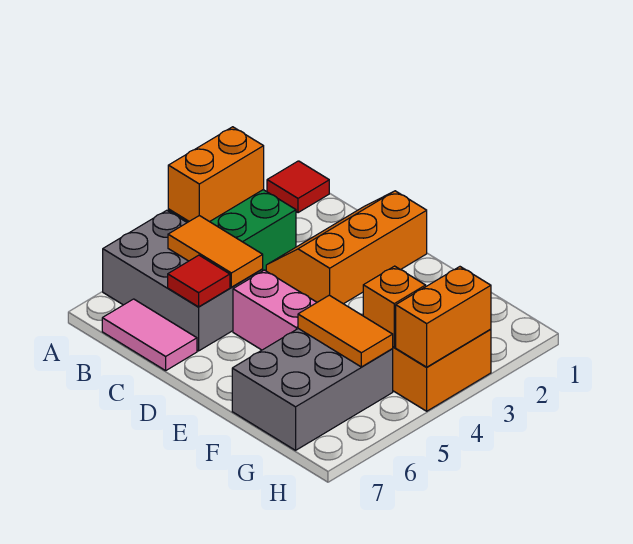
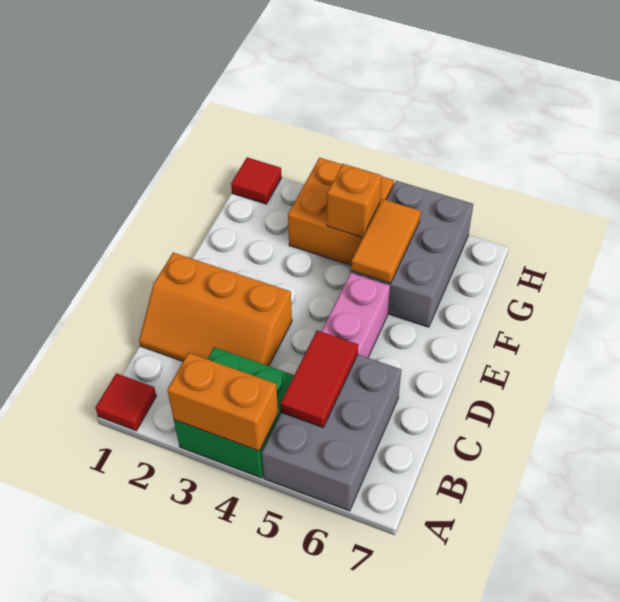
orange tile B5:C5 level 2 -> red tile B5:C5 level 2
pink tile B7:C7 level 1 -> none
red tile C6 level 2 -> red tile H1 level 1
grey brick F5:G7 level 1 -> grey brick F5:H6 level 1
orange brick H3:H4 level 2 -> none

